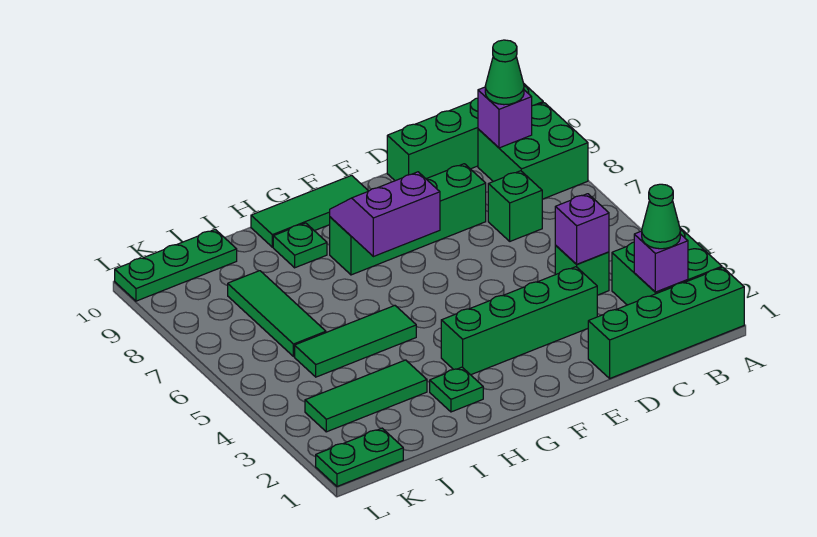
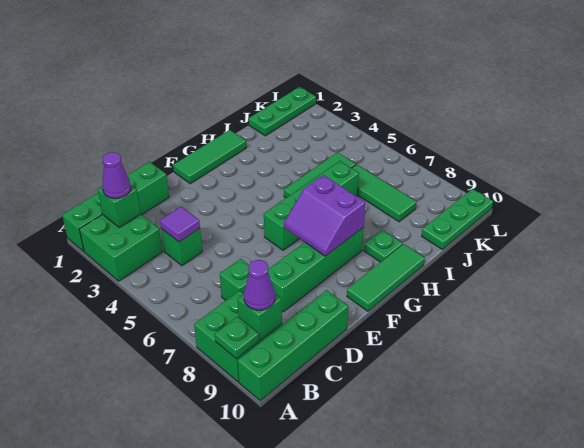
purple brick B2 level 2 -> green brick B2 level 2
green cone B2 level 3 -> purple cone B2 level 3
purple brick B9 level 2 -> green brick B9 level 2
green cone B9 level 3 -> purple cone B9 level 3
purple brick C4 level 2 -> purple tile C4 level 2
green brick D3:G3 level 1 -> green brick F6:I6 level 1
purple slope F7:G8 level 2 top 7 -> purple slope F7:G8 level 2 top G
green plate H2 level 1 -> green plate A9 level 2
green tile I3:K3 level 1 -> green tile F1:H1 level 1
green plate K1:L1 level 1 -> green plate J1:L1 level 1

